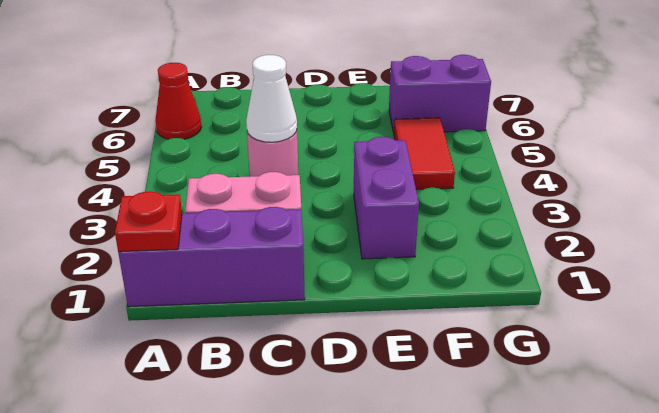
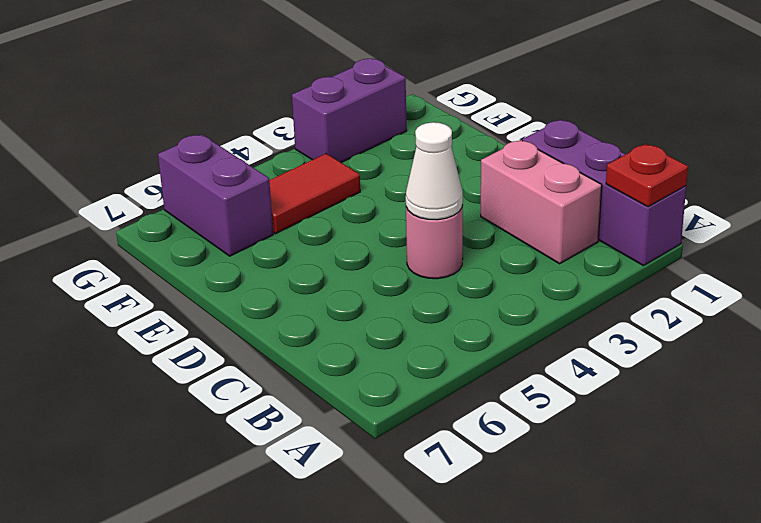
red cone A6 level 1 -> none
purple brick E2:E3 level 1 -> purple brick G2:G3 level 1

